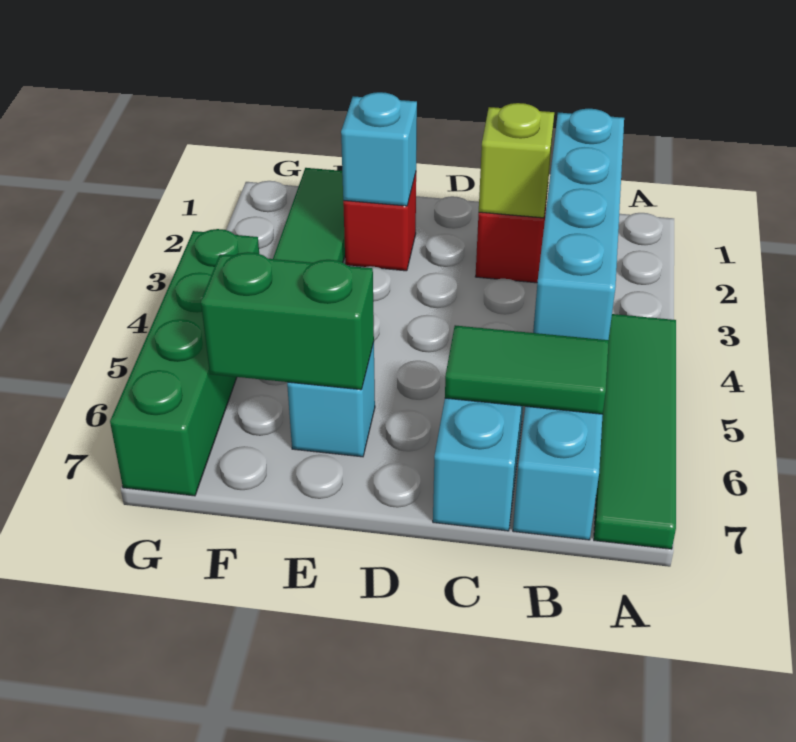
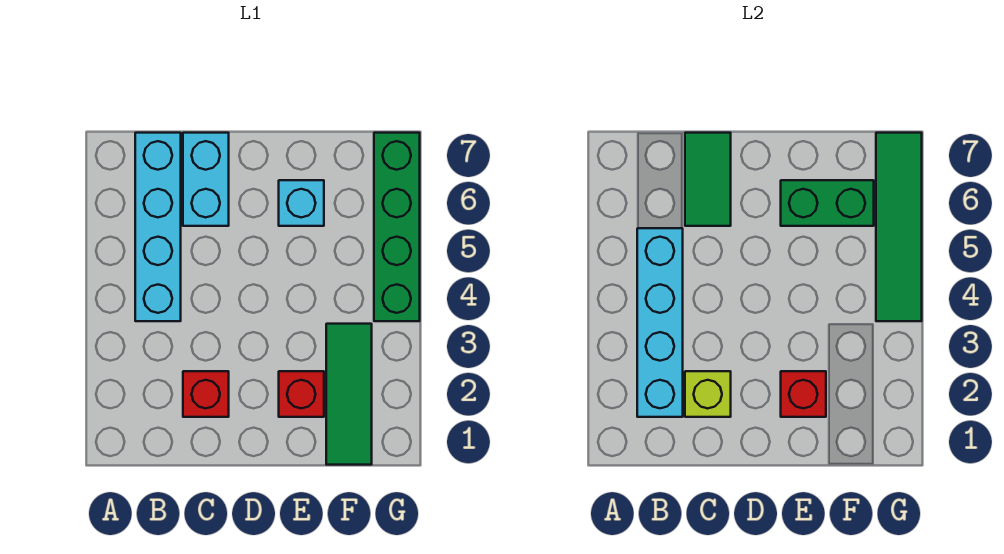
green tile A4:A7 level 1 -> green tile G4:G7 level 2
green tile B6:C6 level 2 -> green tile C6:C7 level 2
cyan brick E2 level 2 -> red brick E2 level 2

